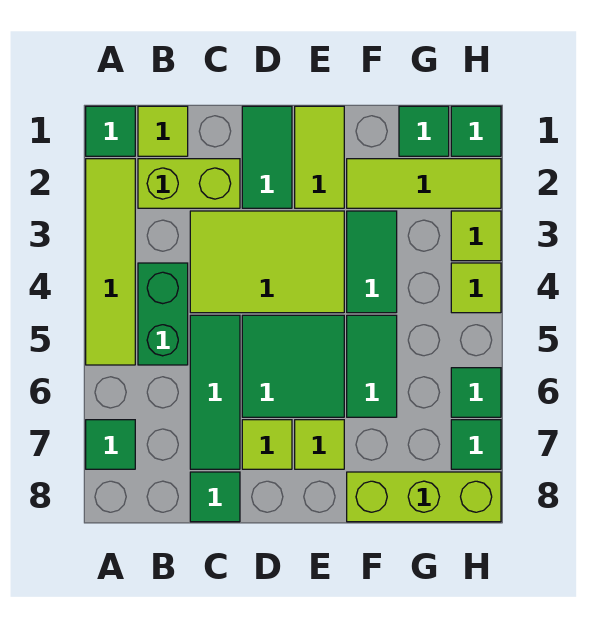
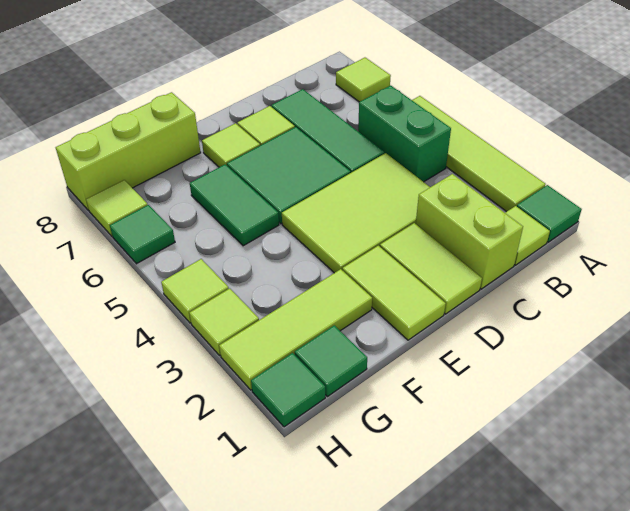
green tile A7 level 1 -> lime tile A7 level 1
lime brick B2:C2 level 1 -> lime brick C1:C2 level 1
green tile C8 level 1 -> none
green tile D1:D2 level 1 -> lime tile D1:D2 level 1
green tile F3:F4 level 1 -> none
green tile H7 level 1 -> lime tile H7 level 1

